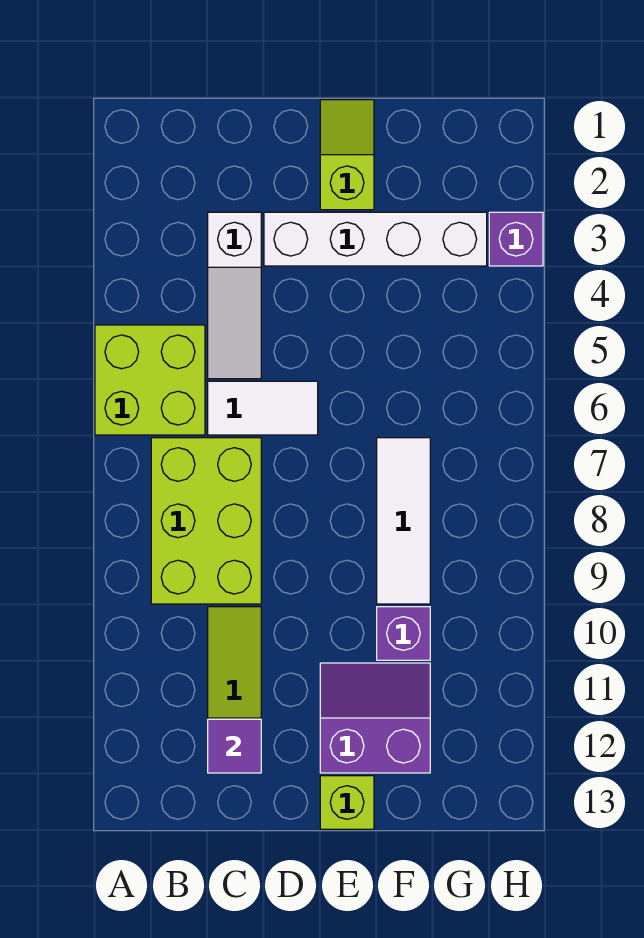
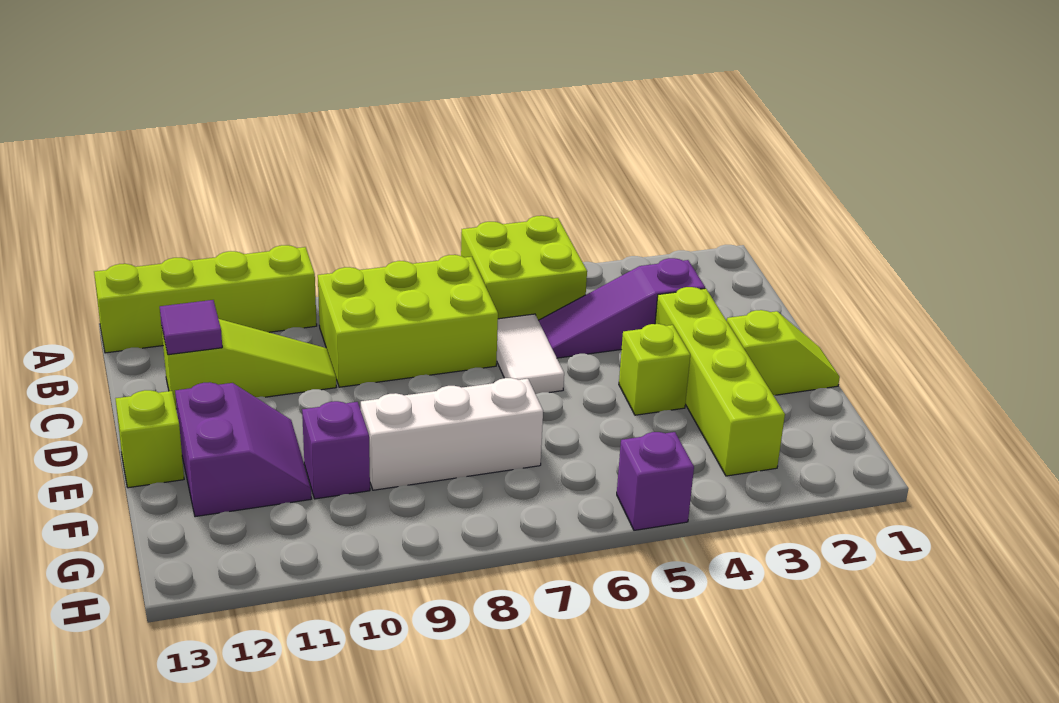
none -> lime brick A10:A13 level 1
white slope C3:C5 level 1 top 3 -> purple slope C3:C5 level 1 top 3
white brick D3:G3 level 1 -> lime brick D3:G3 level 1
none -> lime brick E4 level 1
white tile F7:F9 level 1 -> white brick F7:F9 level 1
purple brick H3 level 1 -> purple brick H5 level 1

